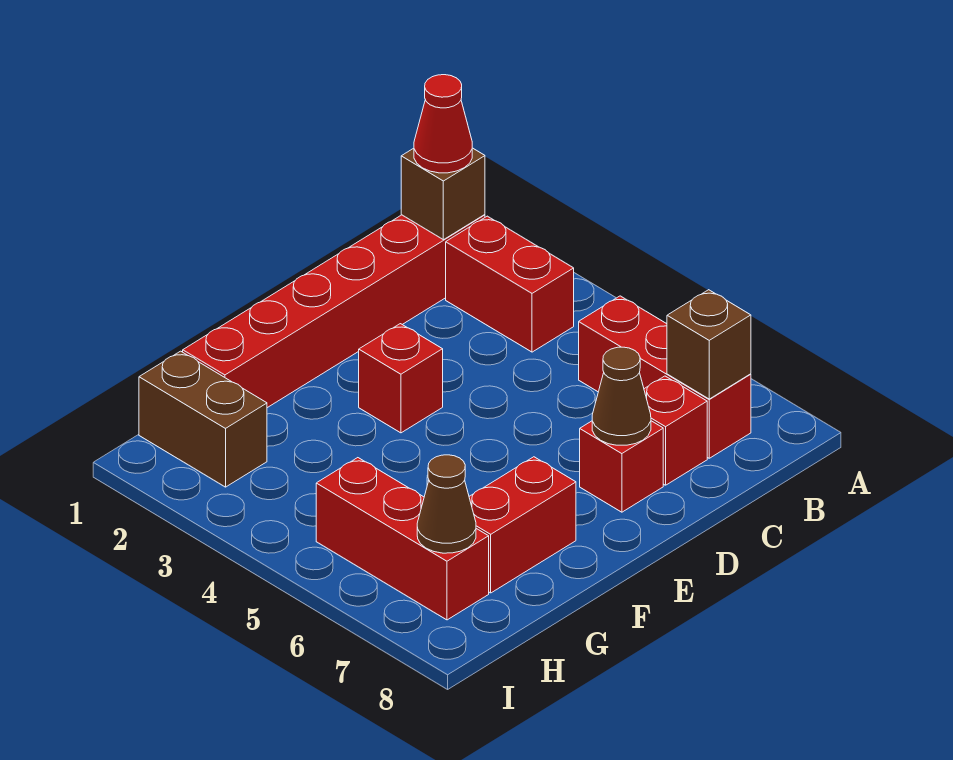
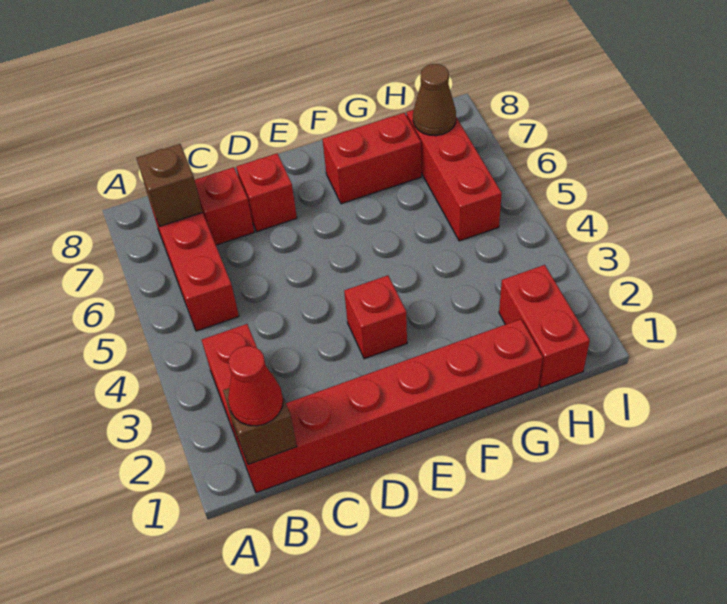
brown cone D7 level 2 -> none
brown brick H1:H2 level 1 -> red brick H1:H2 level 1

